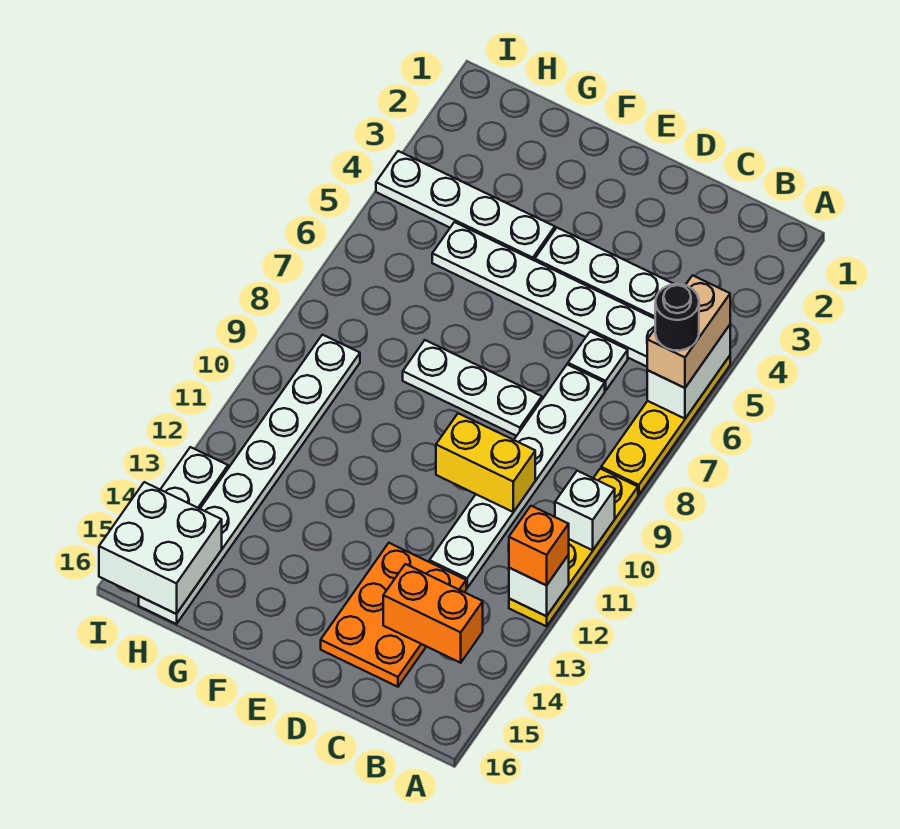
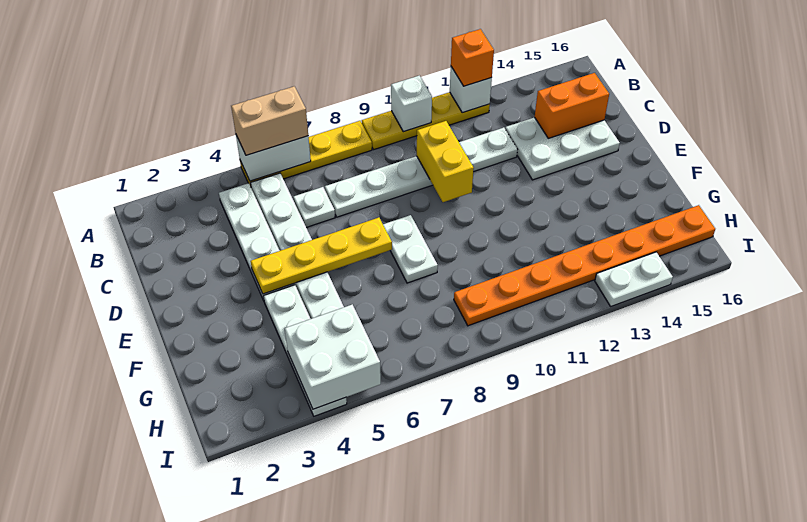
black round brick A6 level 4 -> none
orange brick B14:C14 level 2 -> orange brick C14:C15 level 2
orange plate C13:D15 level 1 -> white plate C13:D15 level 1
white plate D8:F8 level 1 -> white plate E8:F8 level 1
none -> yellow plate E4:E7 level 2
white plate H9:H16 level 1 -> orange plate H9:H16 level 1
white brick H15:I16 level 2 -> white brick H4:I5 level 2

